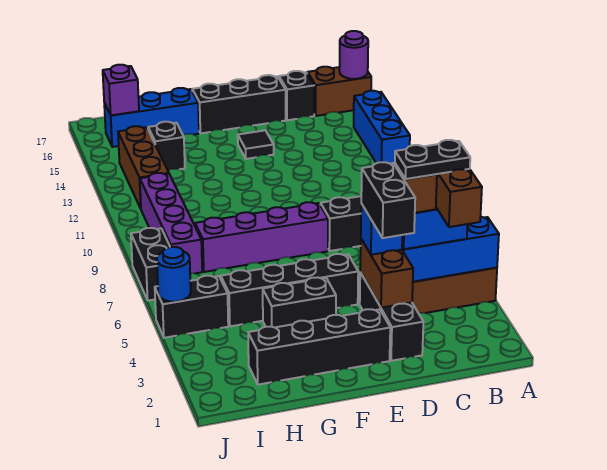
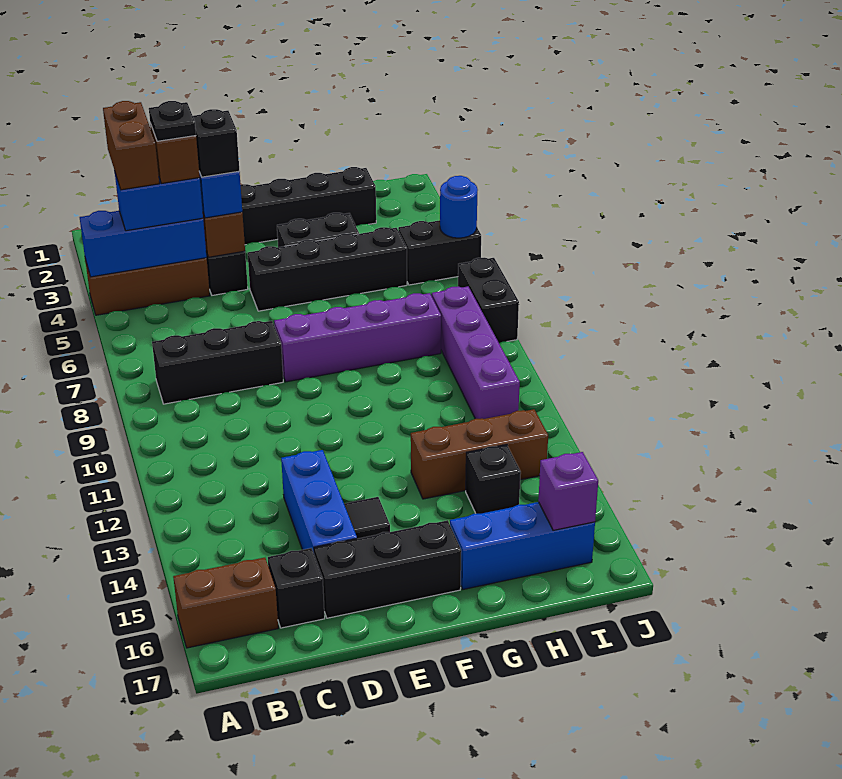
blue brick A12:A14 level 1 -> blue brick D13:D15 level 1
purple round brick A16 level 2 -> none
black plate B4:C4 level 5 -> black plate C4 level 5
black brick D3:D4 level 4 -> black brick D4 level 4
brown brick I12:I14 level 1 -> brown brick G13:I13 level 1

